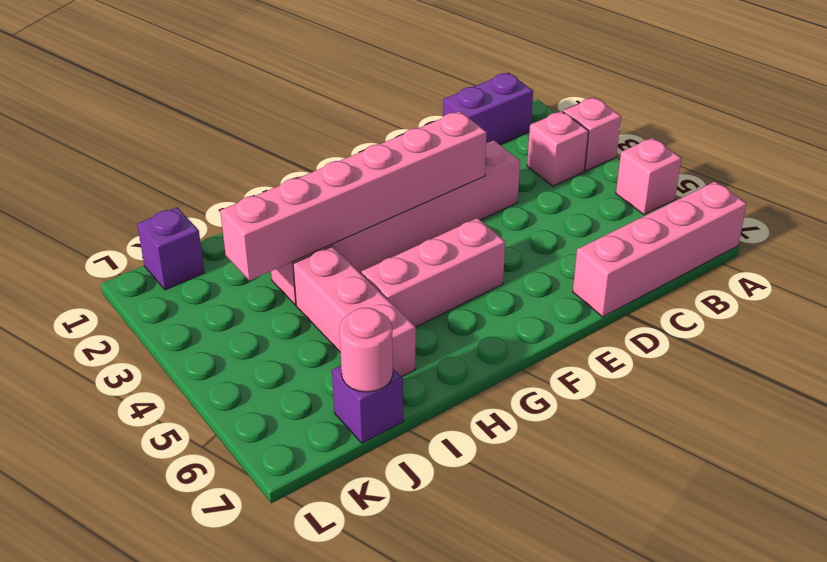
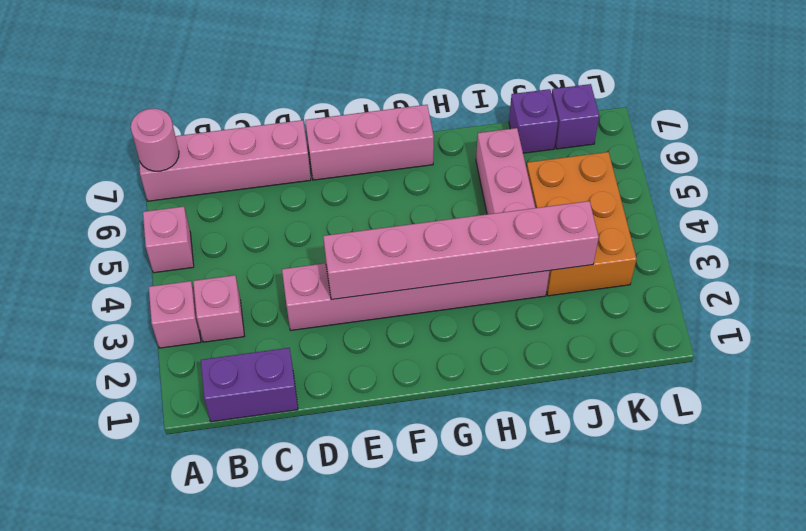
pink brick F5:H5 level 1 -> pink brick E7:G7 level 1
none -> orange brick J3:K5 level 1
pink round brick J7 level 2 -> pink round brick A7 level 2
purple brick K1 level 1 -> purple brick K7 level 1

